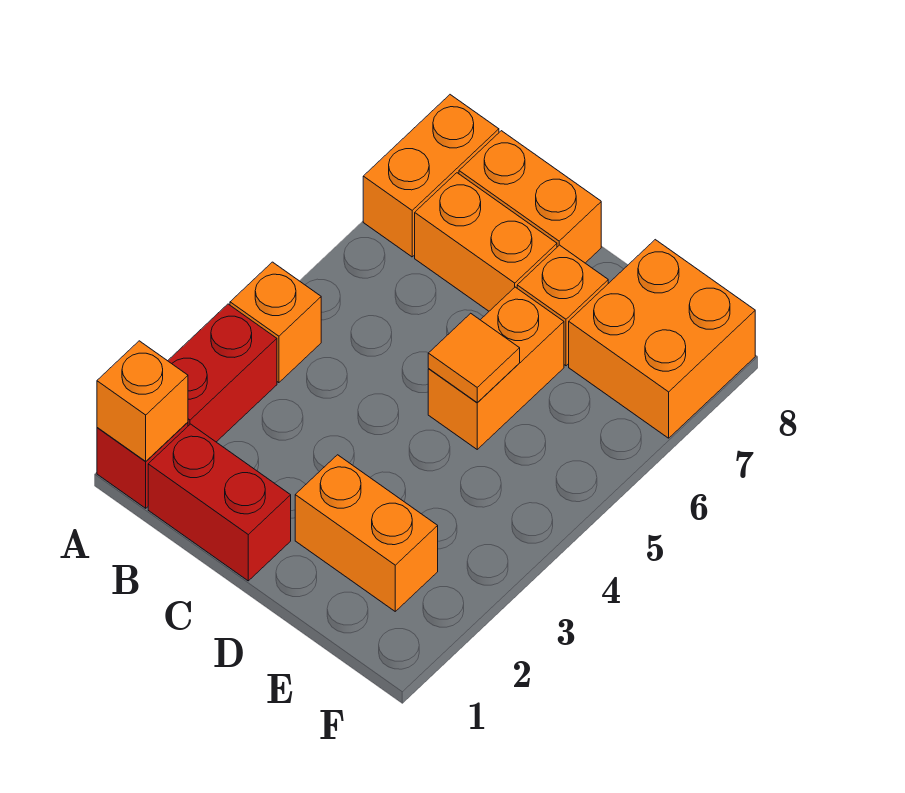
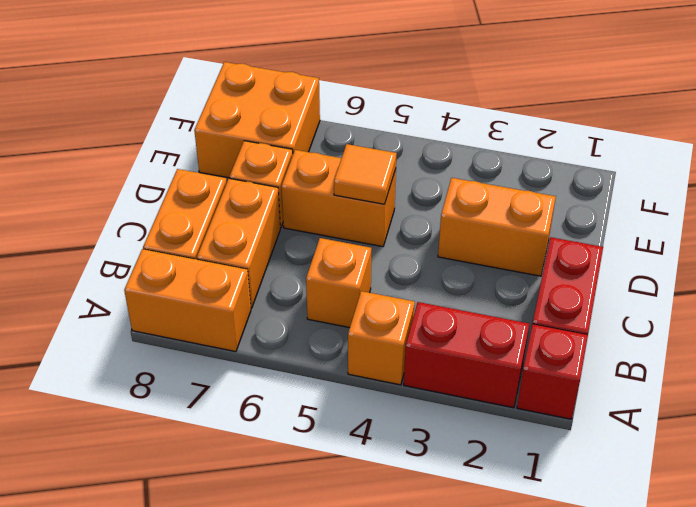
orange brick A1 level 2 -> orange brick B5 level 1
orange brick D2:E2 level 1 -> orange brick D2:D3 level 1

